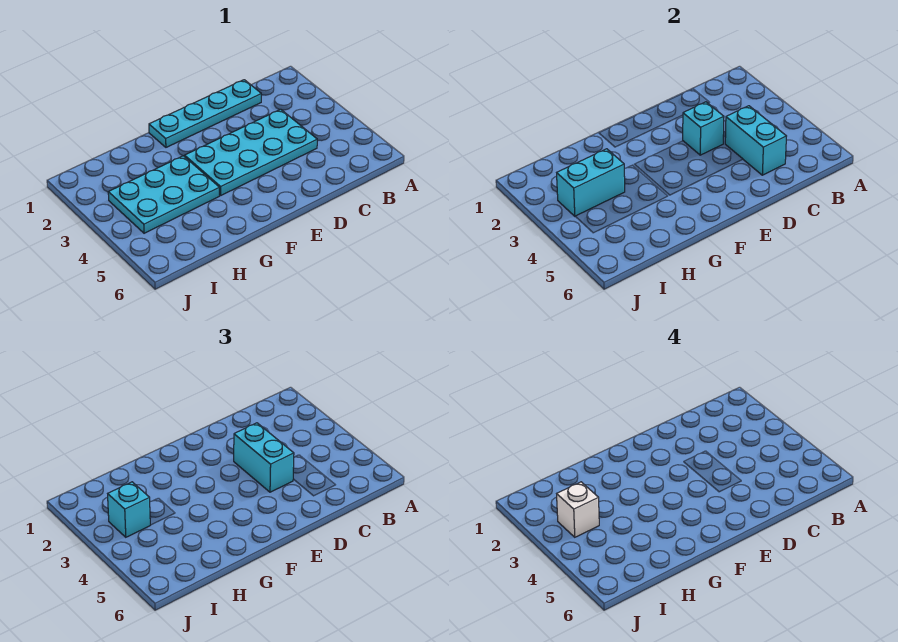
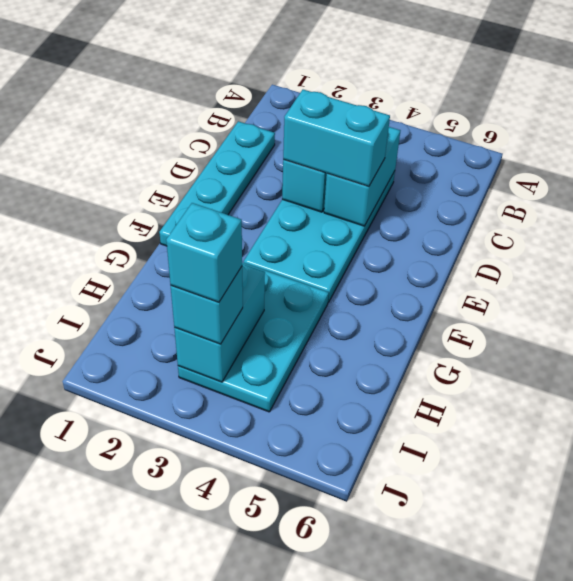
cyan brick C4:C5 level 2 -> cyan brick C4:D4 level 2
white brick I3 level 4 -> cyan brick I3 level 4

